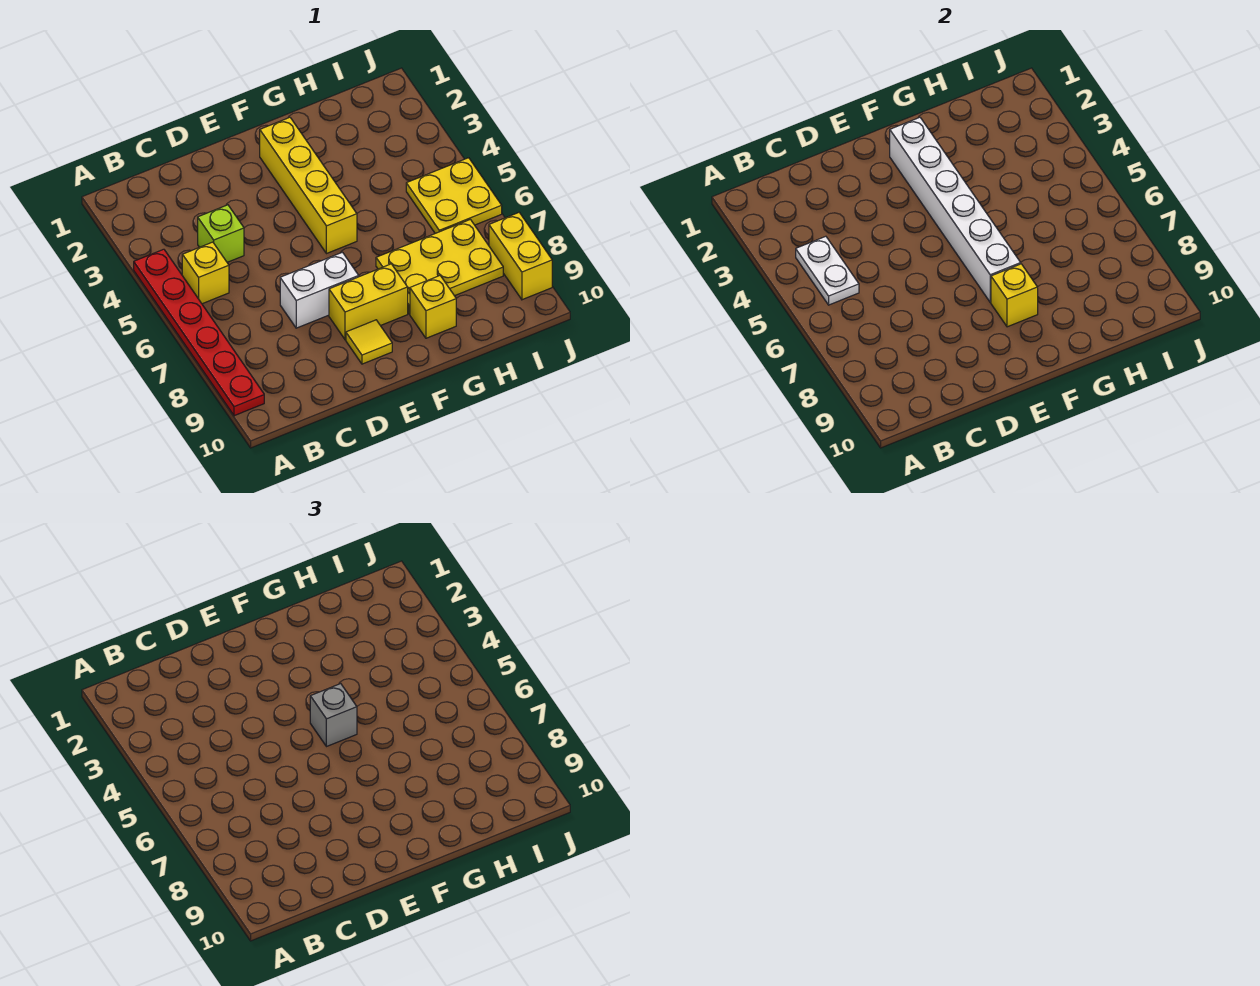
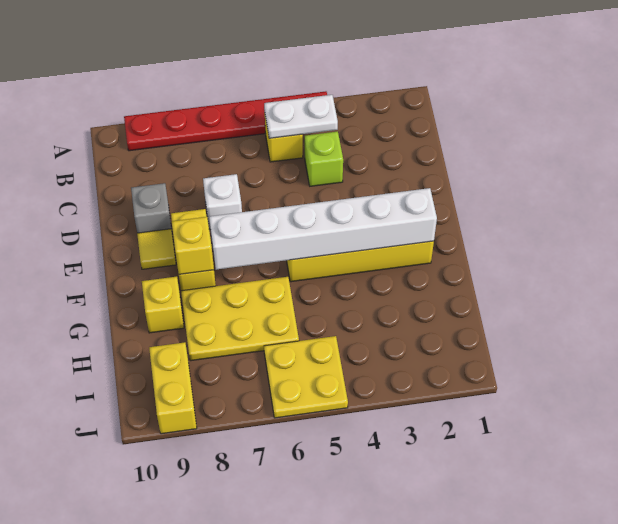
white brick D7:E7 level 1 -> white brick D7 level 1
grey brick F5 level 3 -> grey brick D9 level 1
yellow plate G7:I8 level 1 -> yellow plate G6:H8 level 1
yellow brick J8:J9 level 1 -> yellow brick I9:J9 level 1

